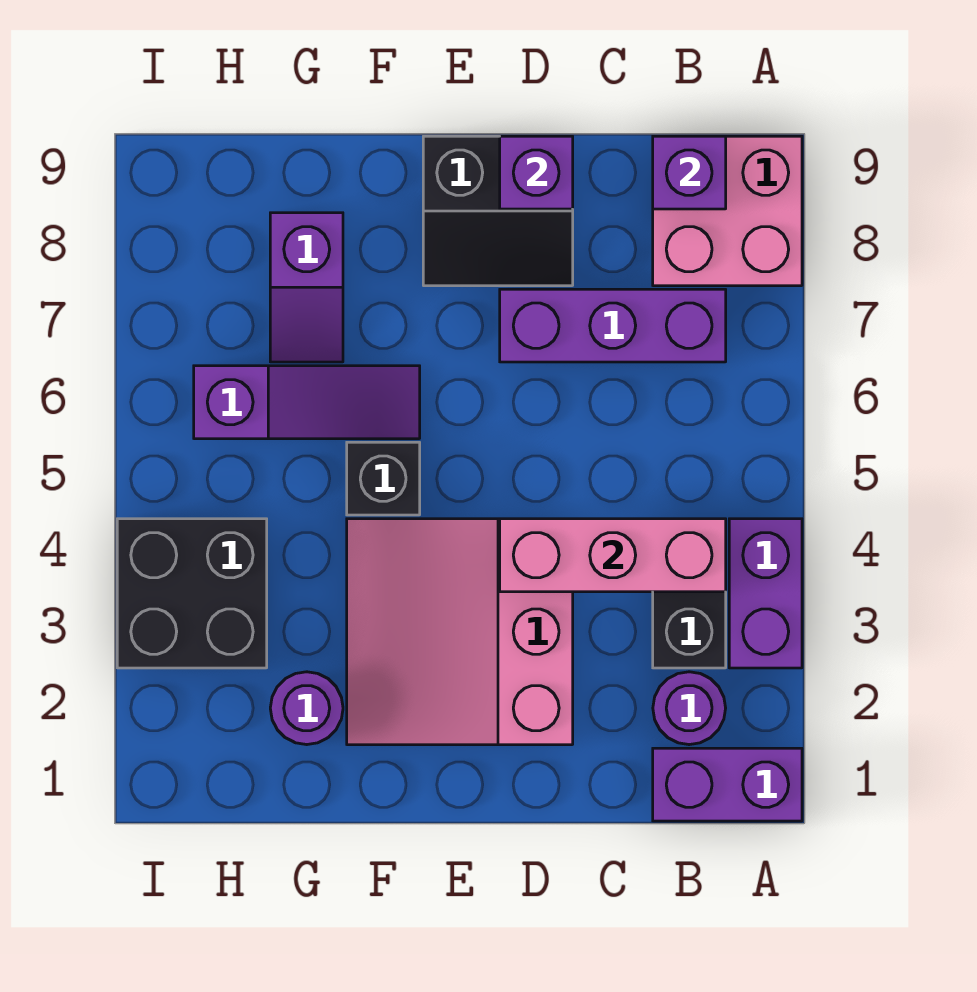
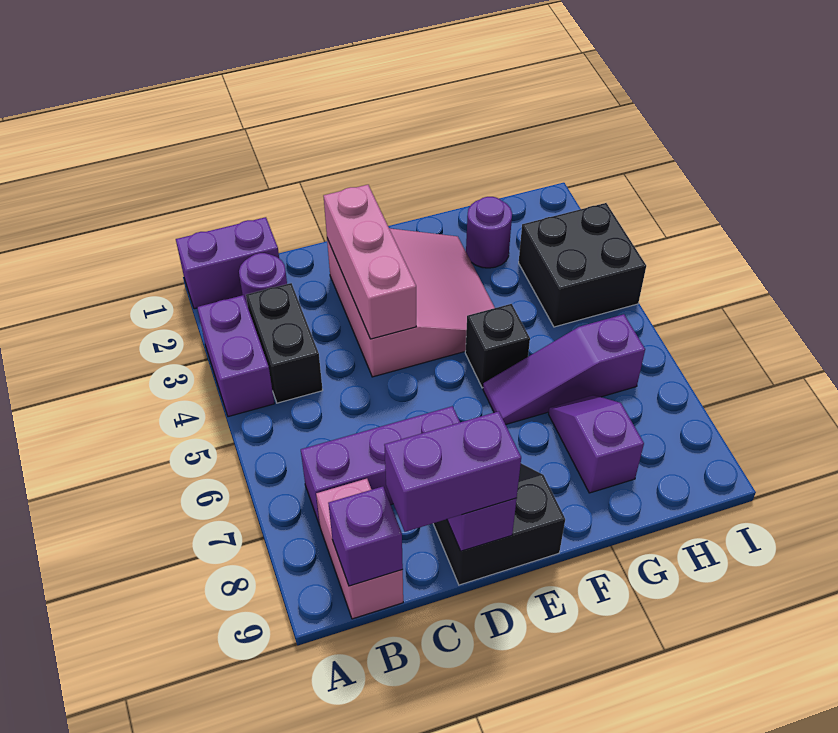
pink brick A8:B9 level 1 -> pink brick B8:B9 level 1
pink brick B4:D4 level 2 -> pink brick D2:D4 level 2
none -> purple brick C9:D9 level 3

